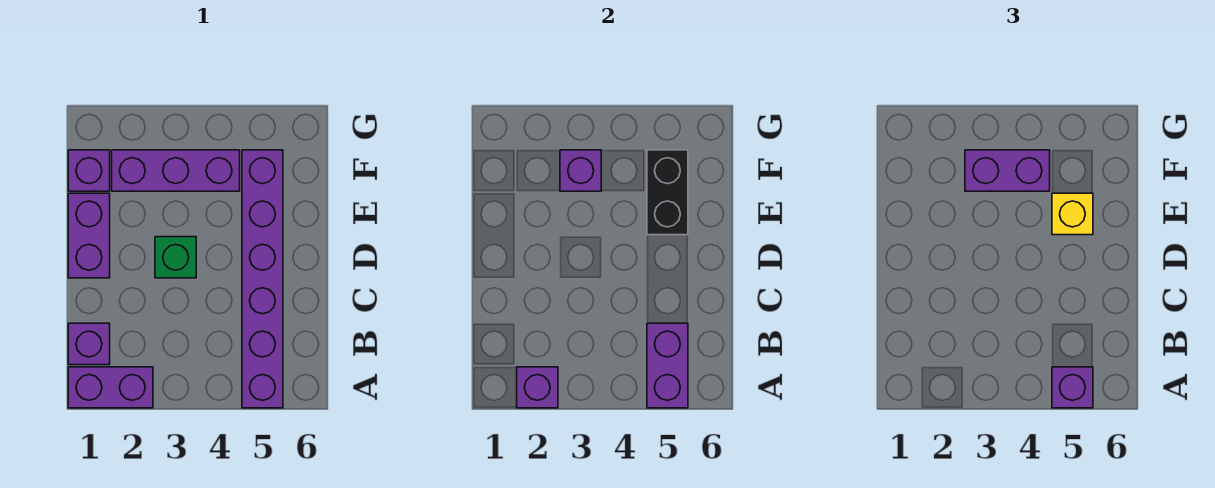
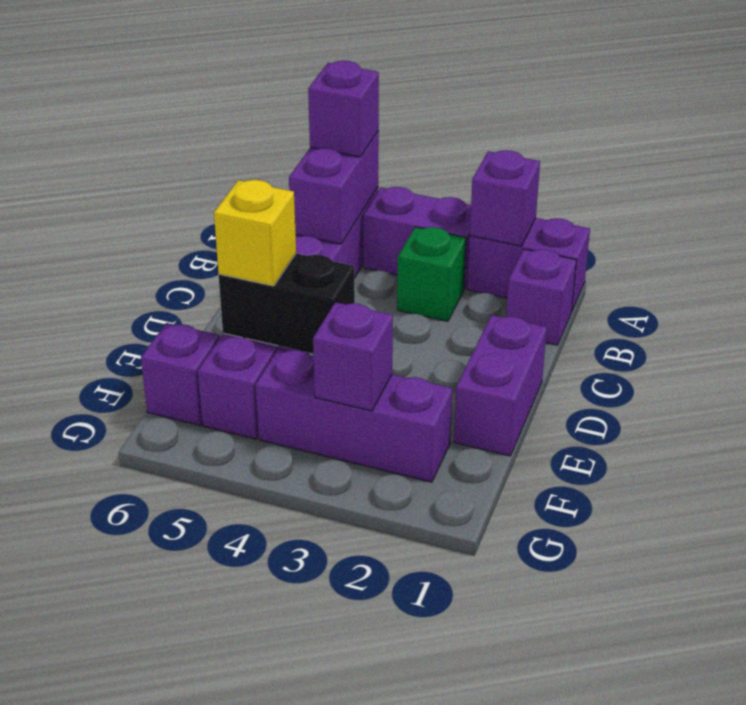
green brick D3 level 1 -> green brick B3 level 1
black brick E5:F5 level 2 -> black brick E4:E5 level 2
purple brick F1 level 1 -> purple brick F6 level 1
purple brick F3:F4 level 3 -> purple brick A3:A4 level 1

